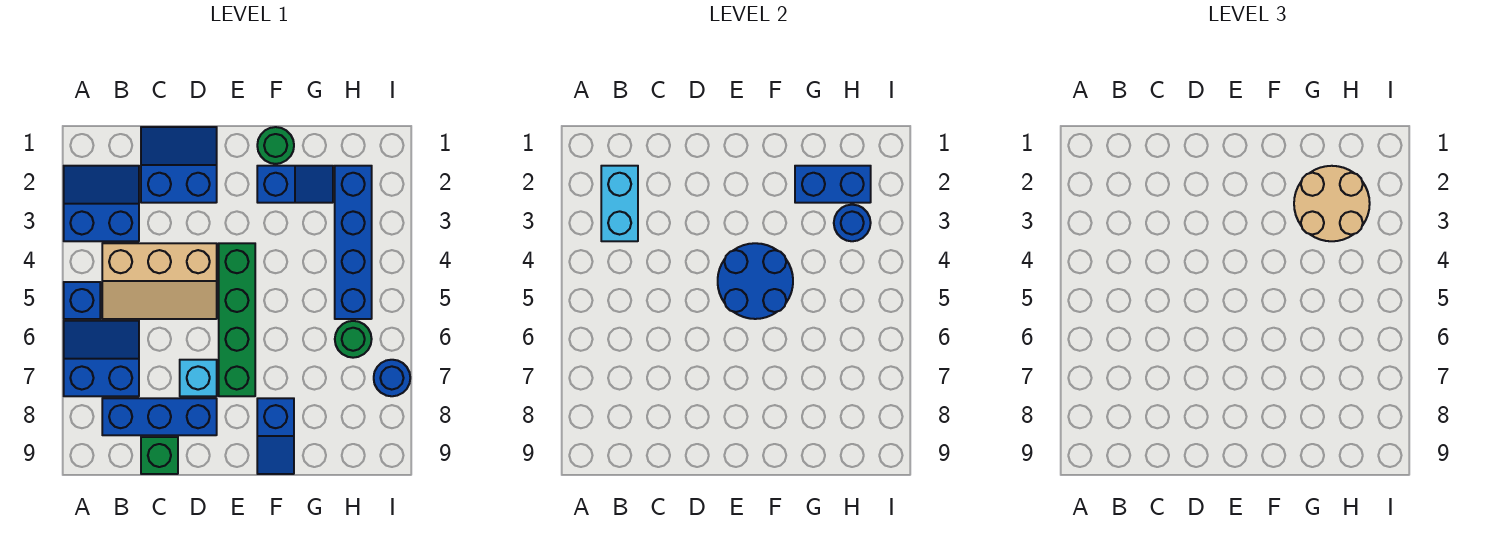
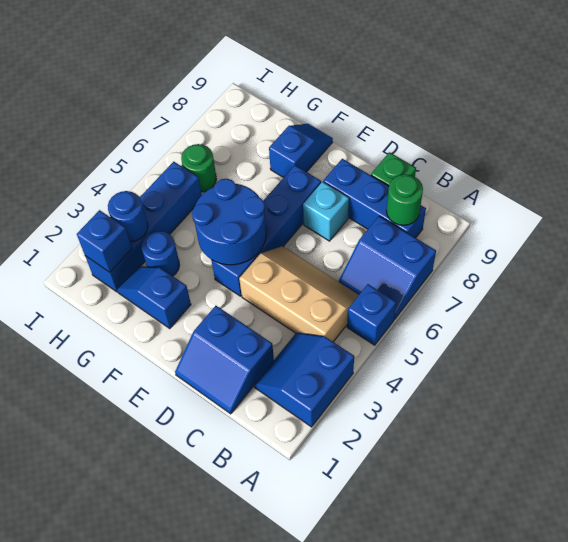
blue slope A2:B3 level 1 top 3 -> blue slope A2:B3 level 1 top A
cyan brick B2:B3 level 2 -> none
green brick E4:E7 level 1 -> blue brick E4:E7 level 1
green round brick F1 level 1 -> green round brick B8 level 2
blue brick G2:H2 level 2 -> blue brick H2 level 2
tan round brick G2:H3 level 3 -> none
blue round brick I7 level 1 -> blue round brick G3 level 1

